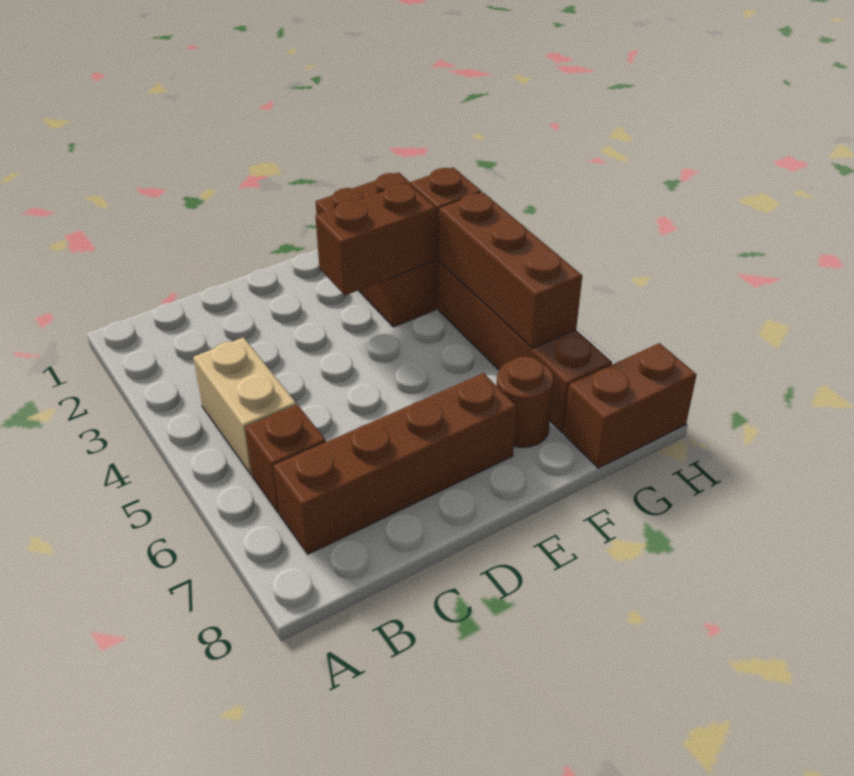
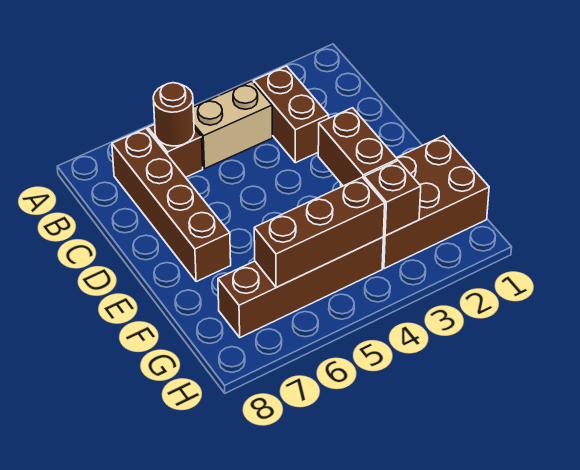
brown round brick F7 level 1 -> brown round brick B6 level 2
brown brick G8:H8 level 1 -> brown brick B3:C3 level 1

